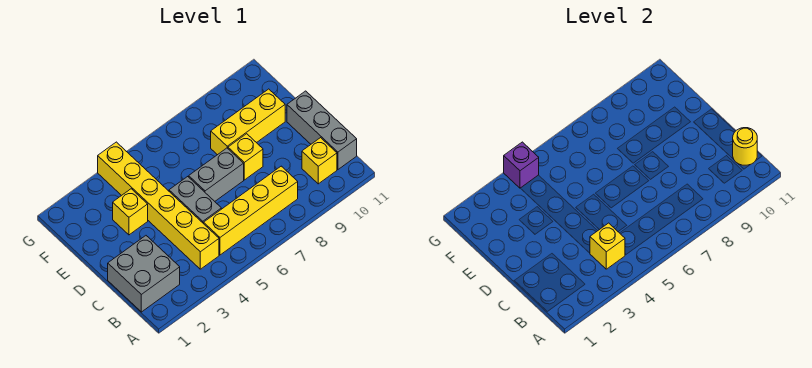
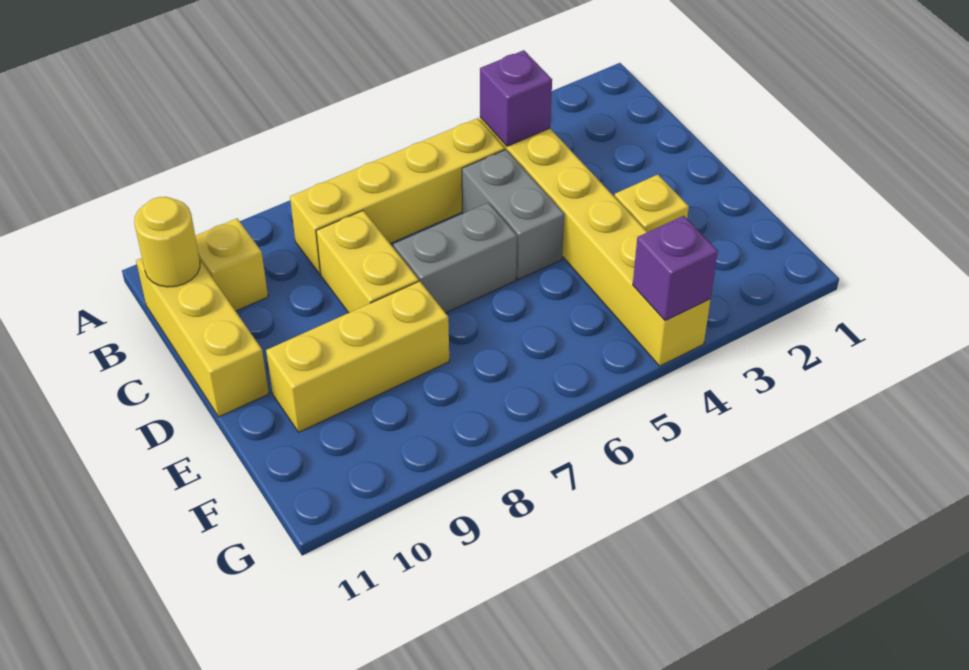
grey brick B1:C2 level 1 -> none
yellow brick B4 level 2 -> purple brick B4 level 2
grey brick B11:D11 level 1 -> yellow brick B11:D11 level 1
yellow brick D8 level 1 -> yellow brick C8:D8 level 1

